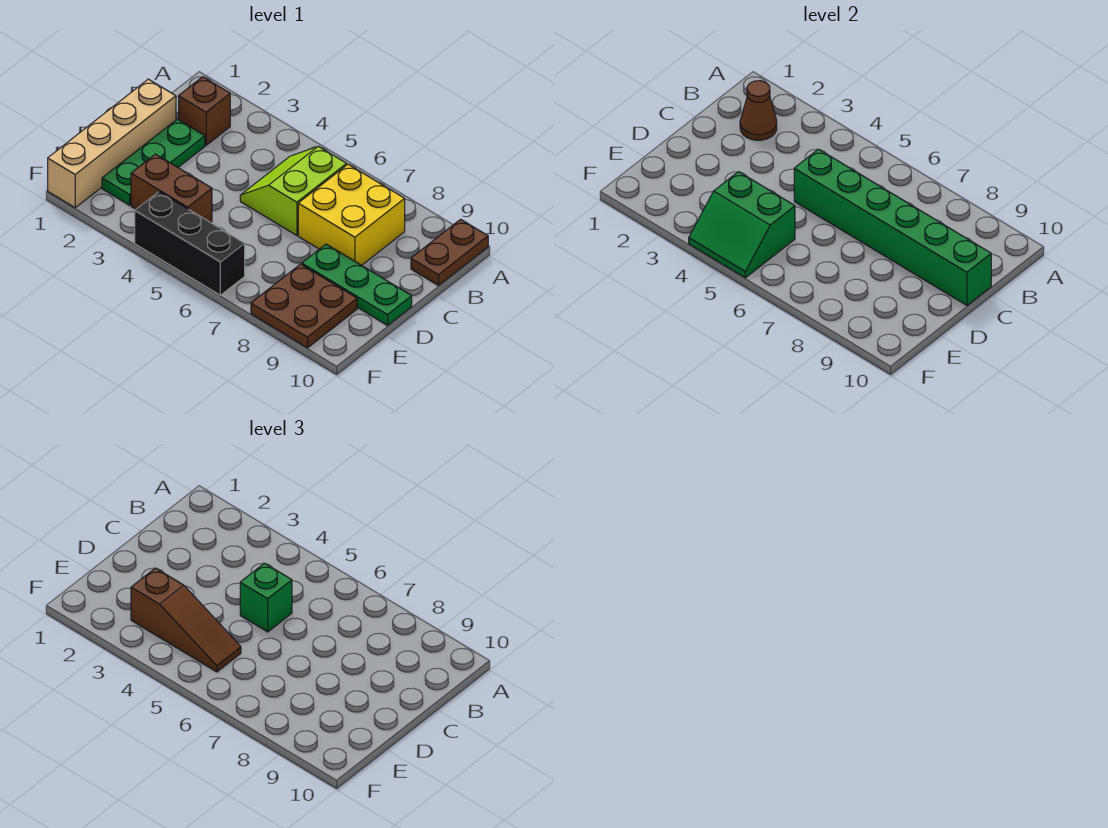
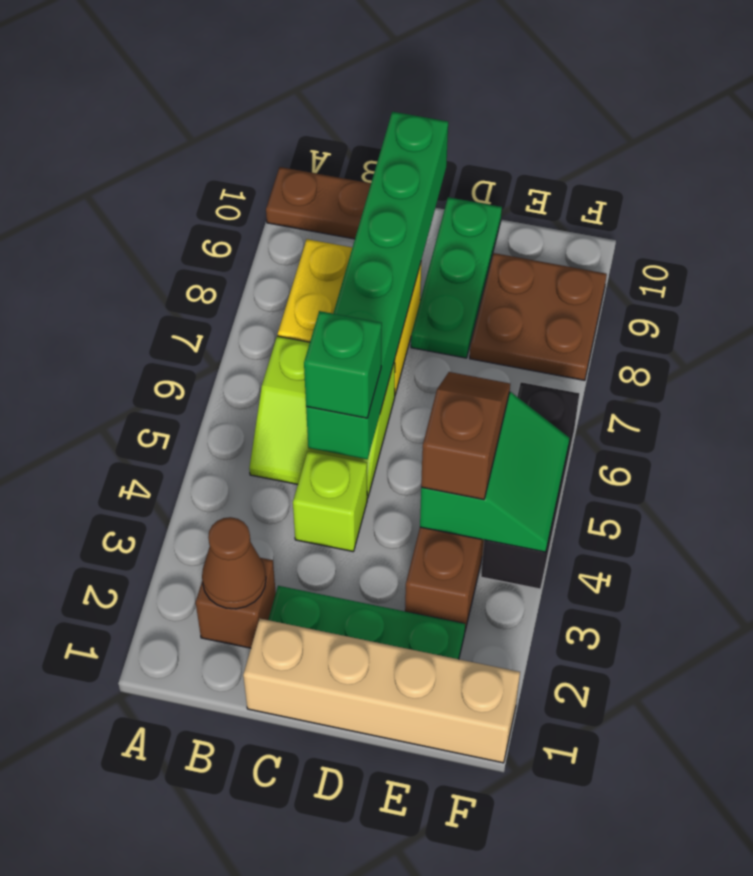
none -> lime brick C4 level 1
brown slope E3:E5 level 3 top 3 -> brown slope E4:E5 level 3 top 4

